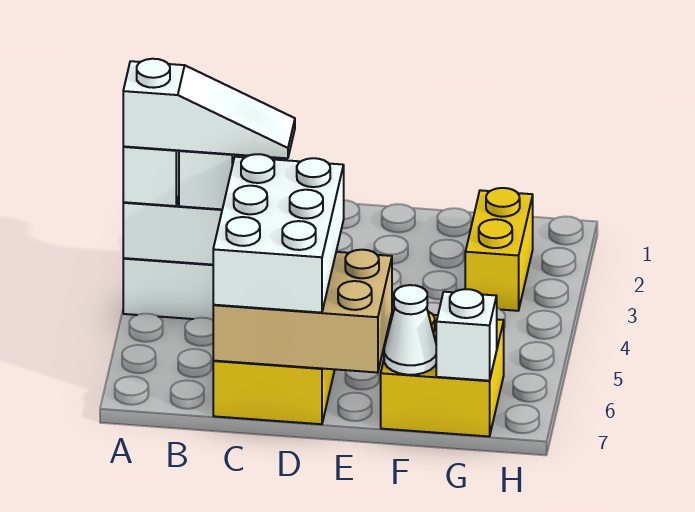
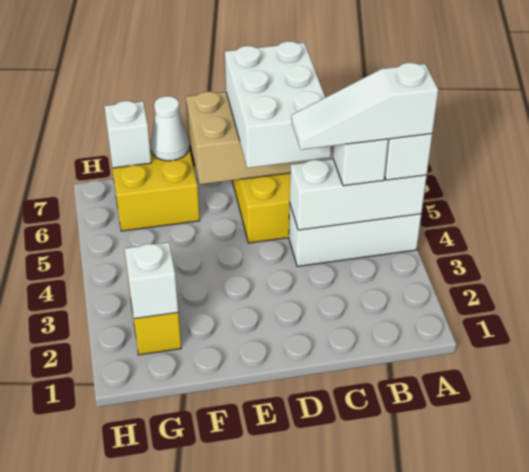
none -> white brick G2 level 2

